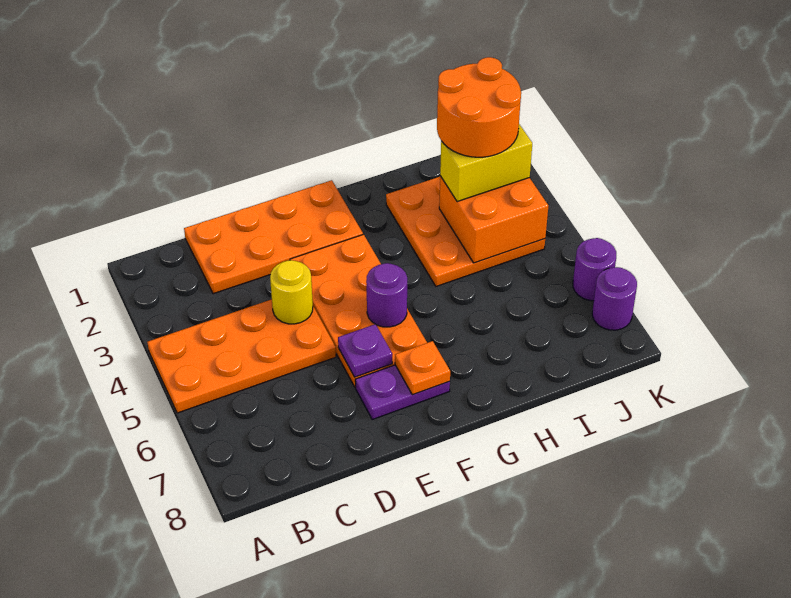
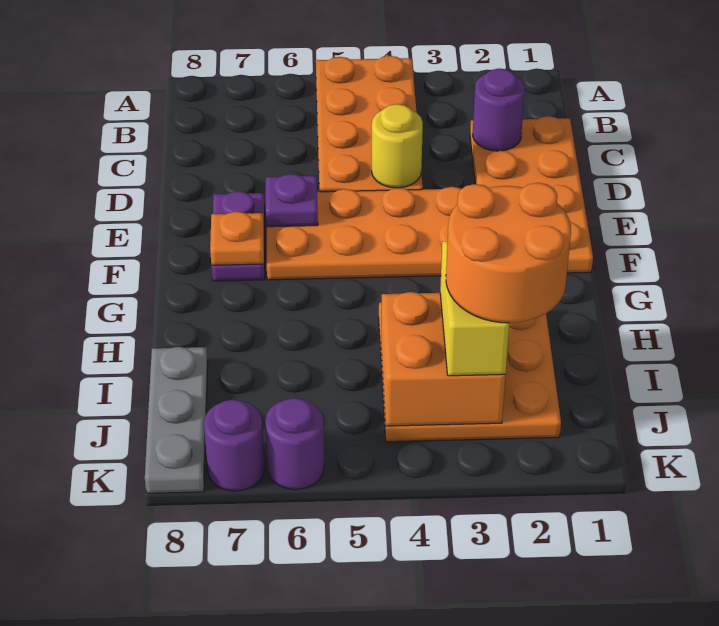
purple round brick F5 level 2 -> purple round brick C2 level 2
none -> grey plate I8:K8 level 1

